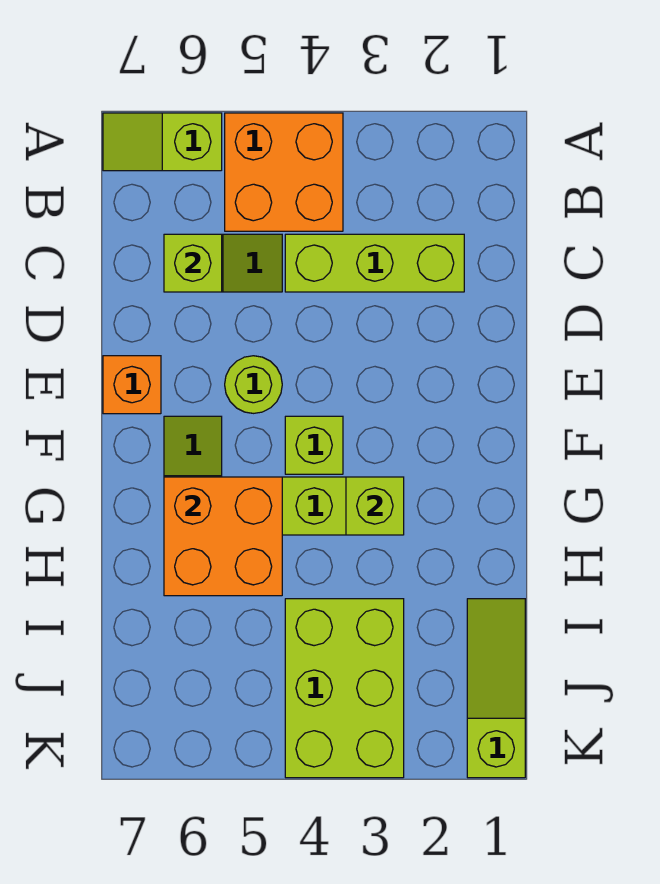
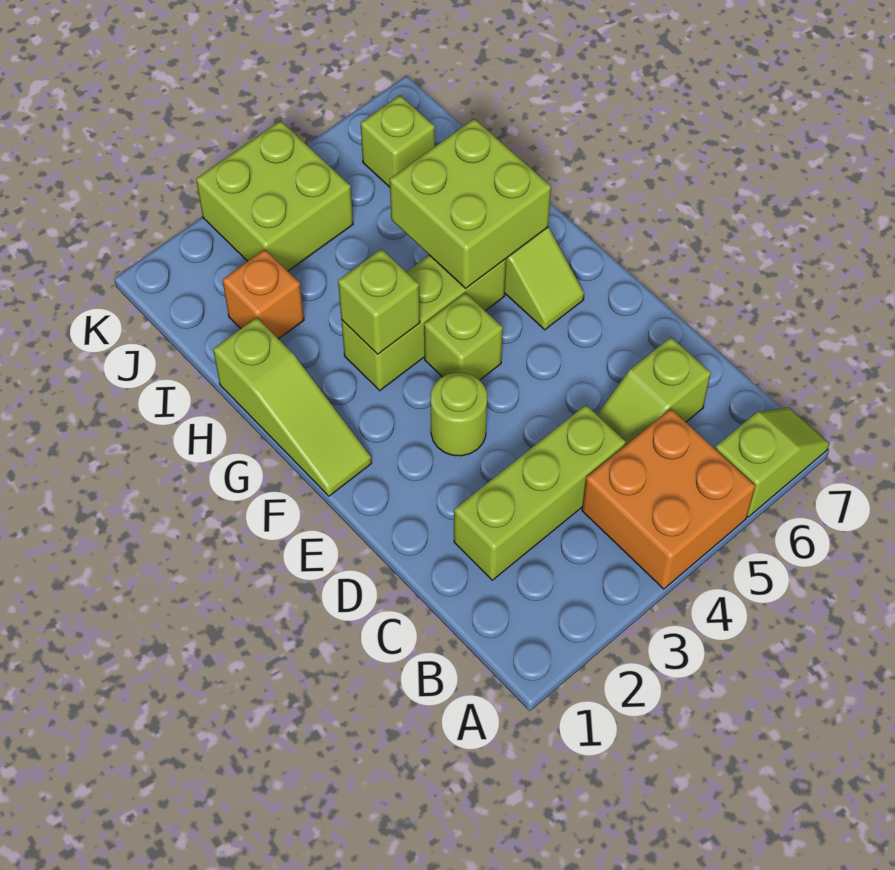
lime brick C6 level 2 -> lime brick J6 level 1
lime round brick E5 level 1 -> lime round brick E3 level 1
orange brick E7 level 1 -> orange brick I2 level 1
orange brick G5:H6 level 2 -> lime brick G5:H6 level 2
lime slope I1:K1 level 1 top K -> lime slope F1:H1 level 1 top H
lime brick I3:K4 level 1 -> lime brick J3:K4 level 1

